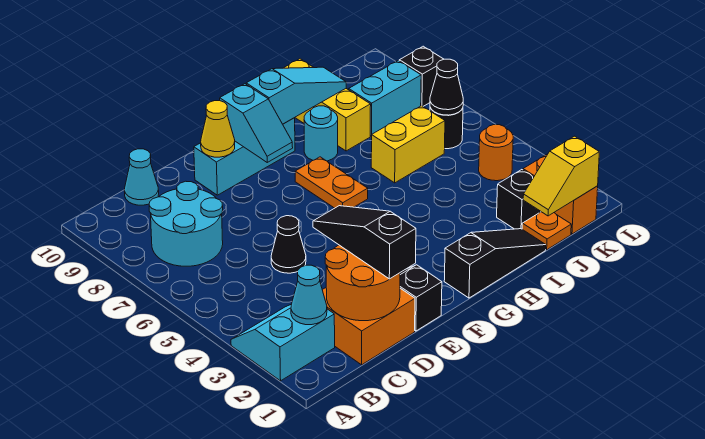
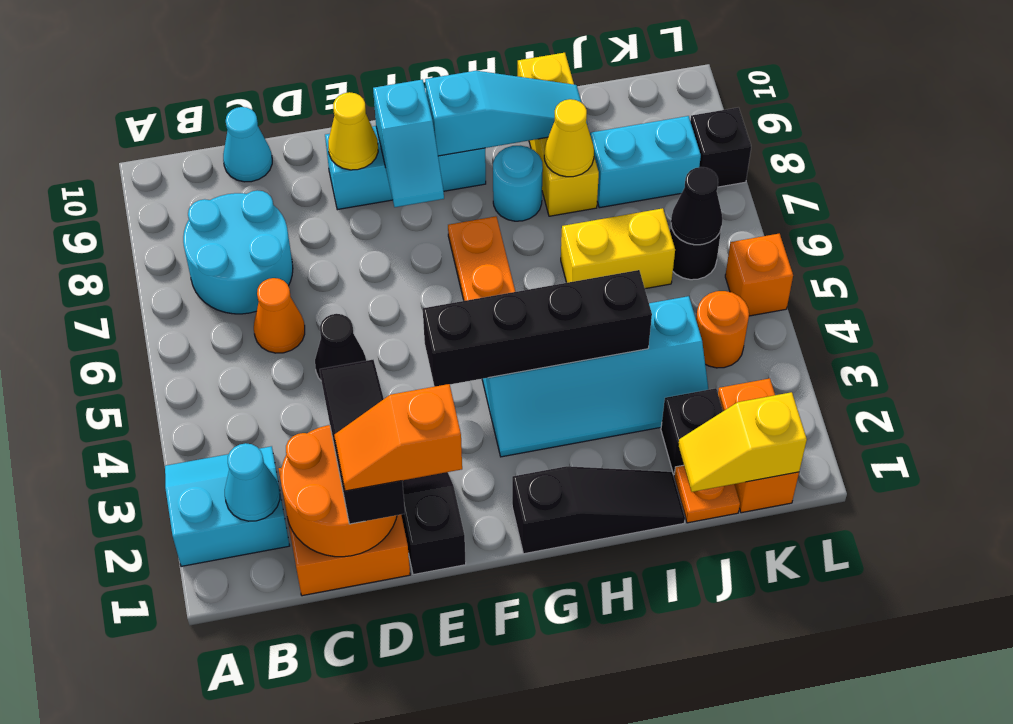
none -> orange cone C6 level 1
none -> orange slope D1:E1 level 4 top E
none -> black brick F4:I4 level 2
none -> cyan slope G3:J4 level 1 top 4
none -> yellow cone I8 level 2
none -> orange brick L5 level 1

